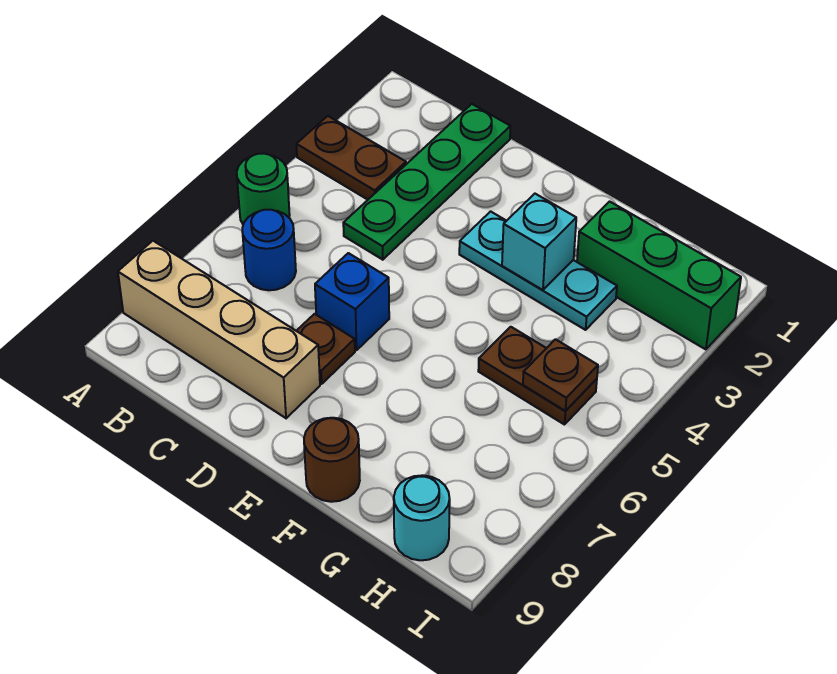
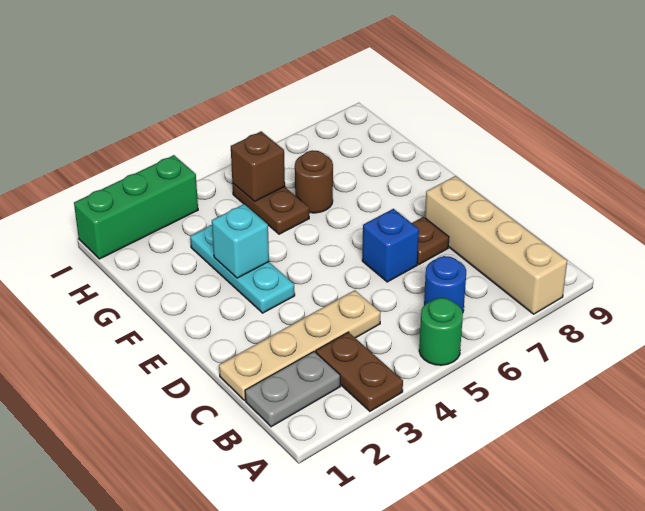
none -> grey plate B1:B2 level 1
green plate C1:C4 level 1 -> tan plate C1:C4 level 1
brown round brick F9 level 1 -> brown round brick G6 level 1
green brick G2:I2 level 1 -> green brick I1:I3 level 1
brown plate H5 level 2 -> brown brick H5 level 2
cyan round brick H9 level 1 -> none

